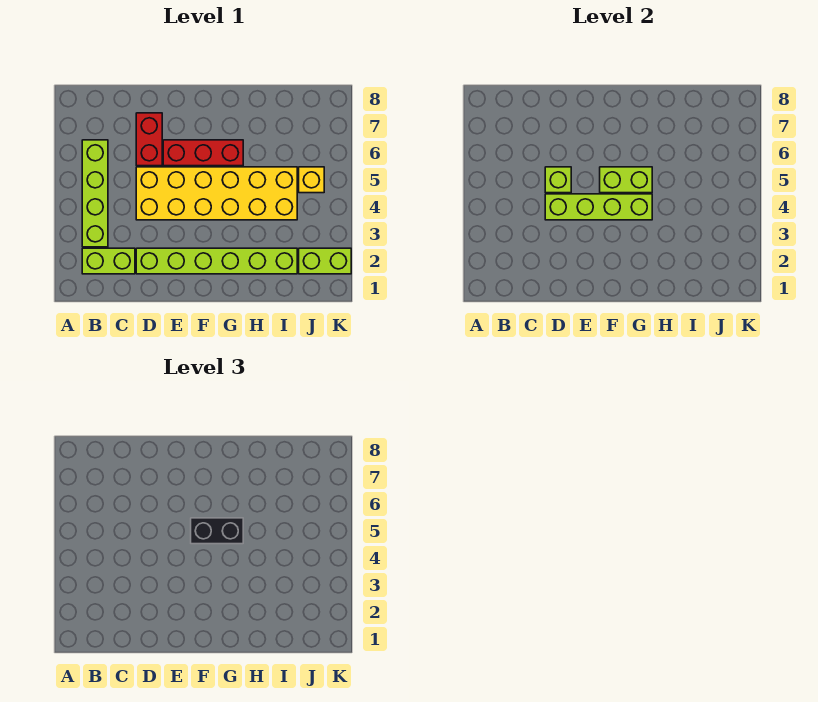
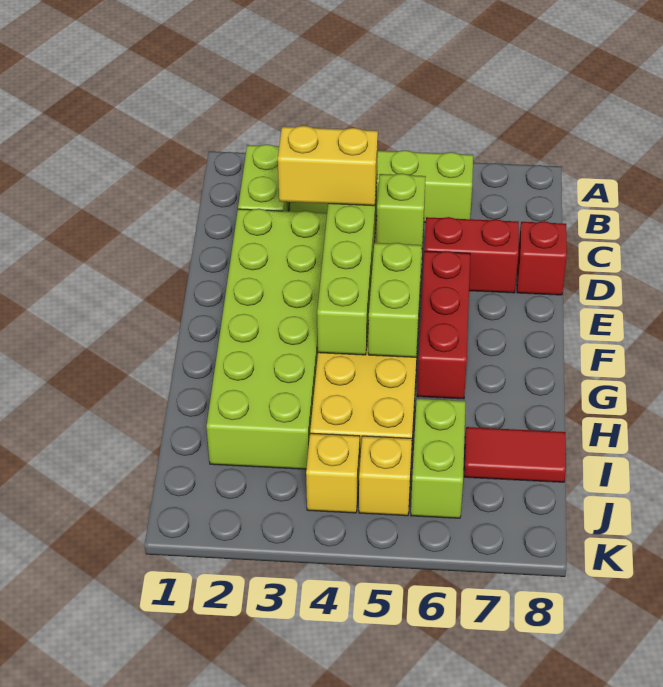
lime brick D2:I2 level 1 -> lime brick D2:I3 level 1
none -> yellow brick D3:D4 level 3
none -> red brick D8 level 1
black brick F5:G5 level 3 -> none
none -> red tile I7:I8 level 1
lime brick J2:K2 level 1 -> lime brick I6:J6 level 1
none -> yellow brick J4 level 1

